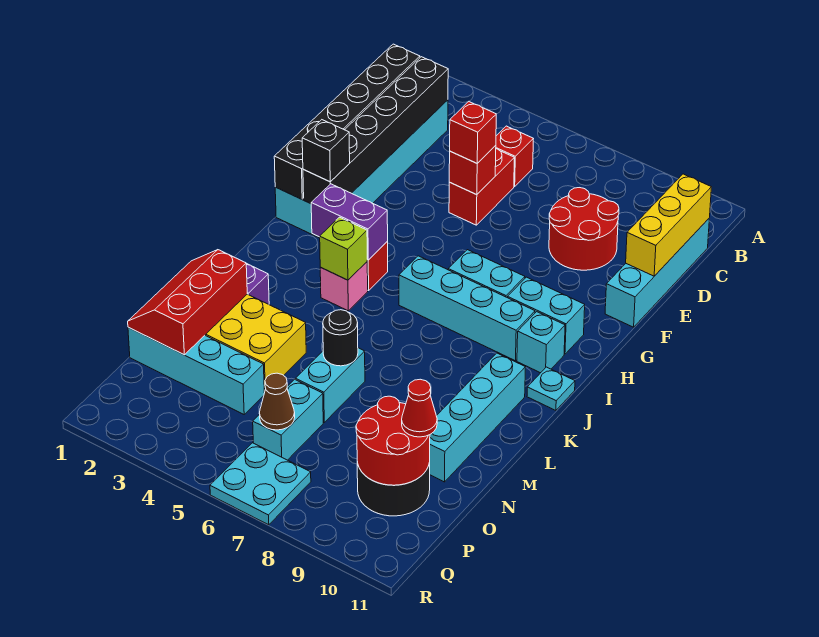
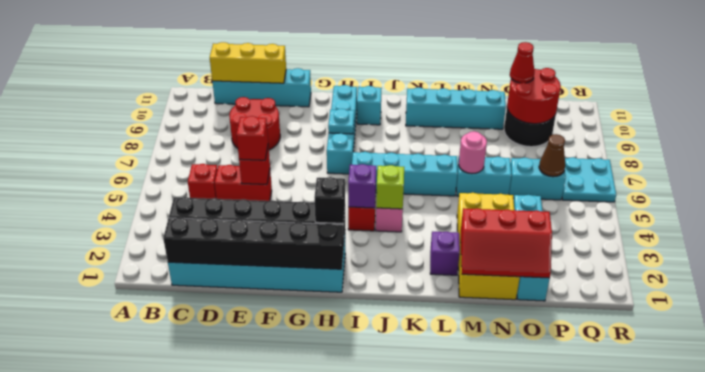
purple brick I3:I4 level 2 -> purple brick I4 level 2
cyan brick I6:I9 level 1 -> cyan brick I6:L6 level 1
cyan plate J11 level 1 -> cyan plate H8 level 2
black round brick M6 level 2 -> pink round brick M6 level 2

